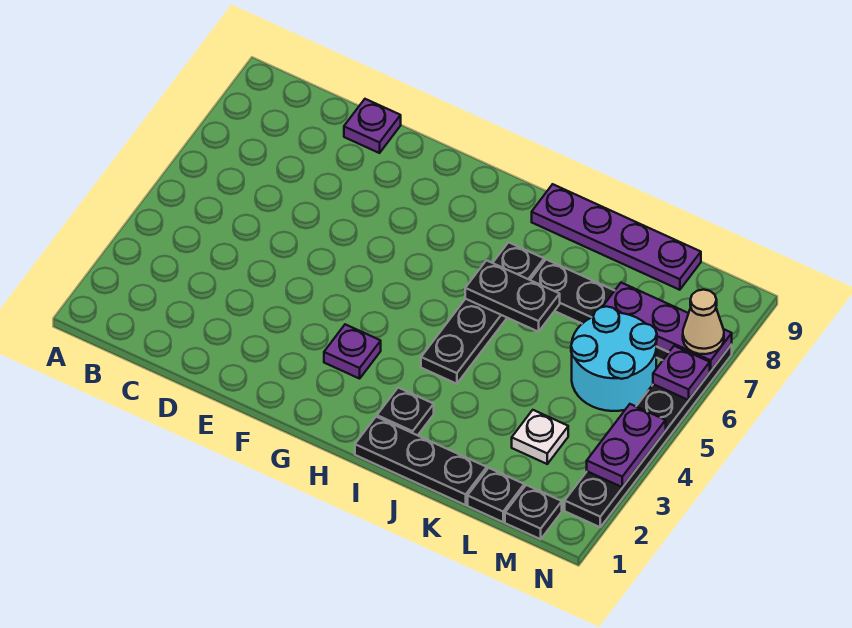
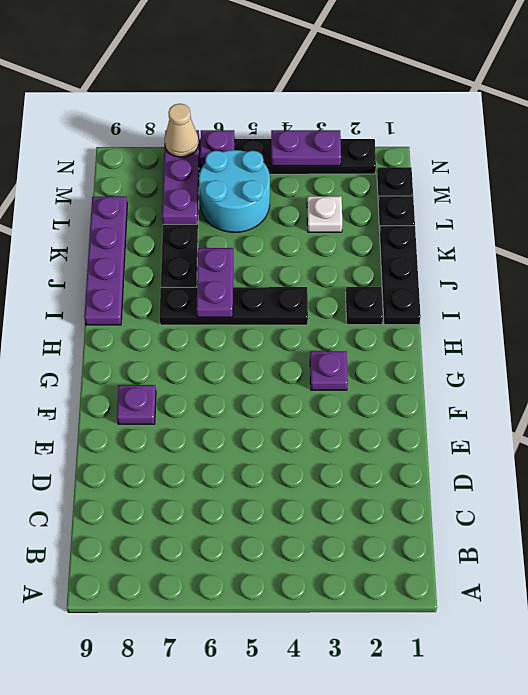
purple plate D9 level 1 -> purple plate F8 level 1
black plate I6:J6 level 2 -> purple plate I6:J6 level 2

